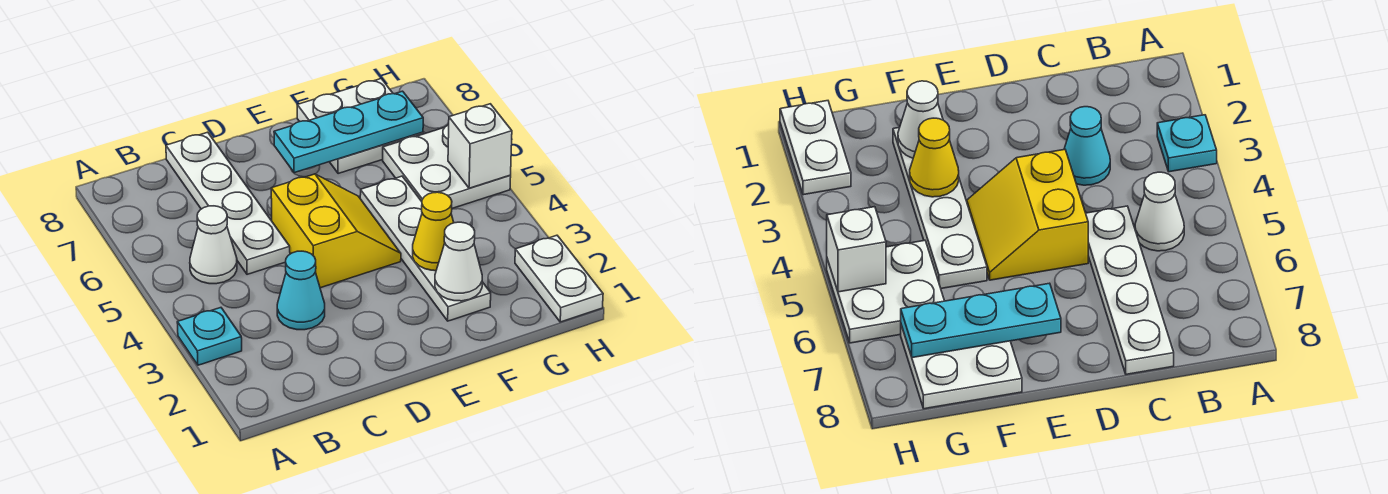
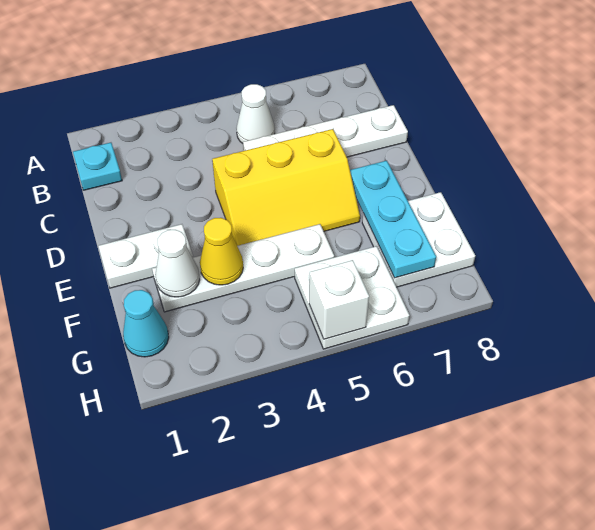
cyan plate A3 level 1 -> cyan plate B1 level 1
cyan cone C3 level 1 -> cyan cone G1 level 1
yellow slope D4:E5 level 1 top D -> yellow slope D4:E6 level 1 top D
white plate H1:H2 level 1 -> white plate E1:E2 level 1

